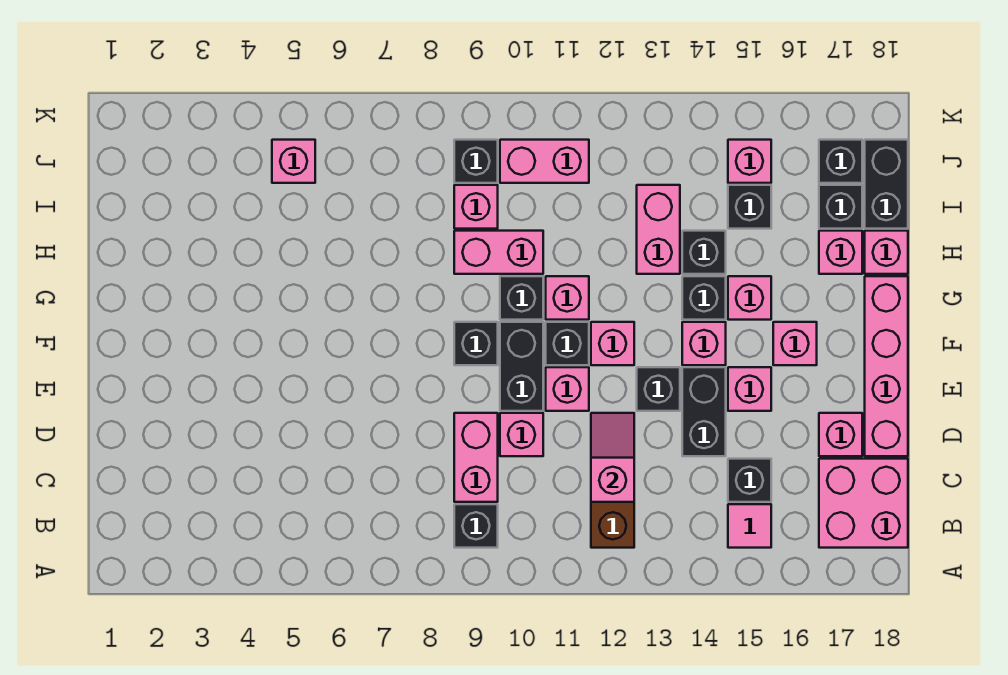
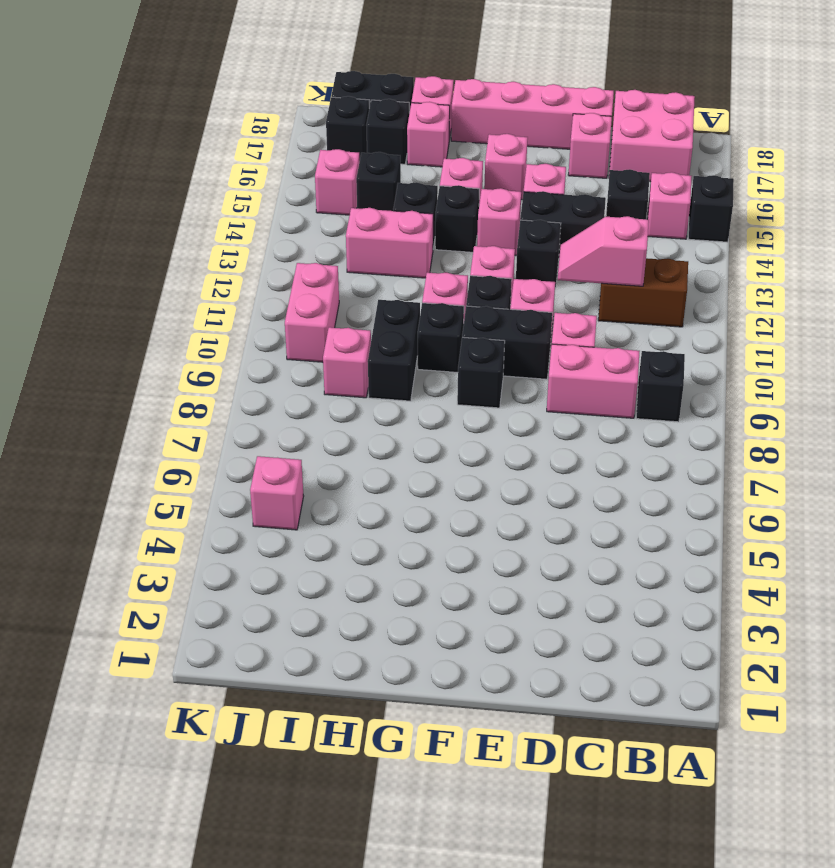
pink tile B15 level 1 -> pink brick B15 level 1
pink brick H9:H10 level 1 -> black brick H9:H10 level 1
black brick J9 level 1 -> black brick A15 level 1

